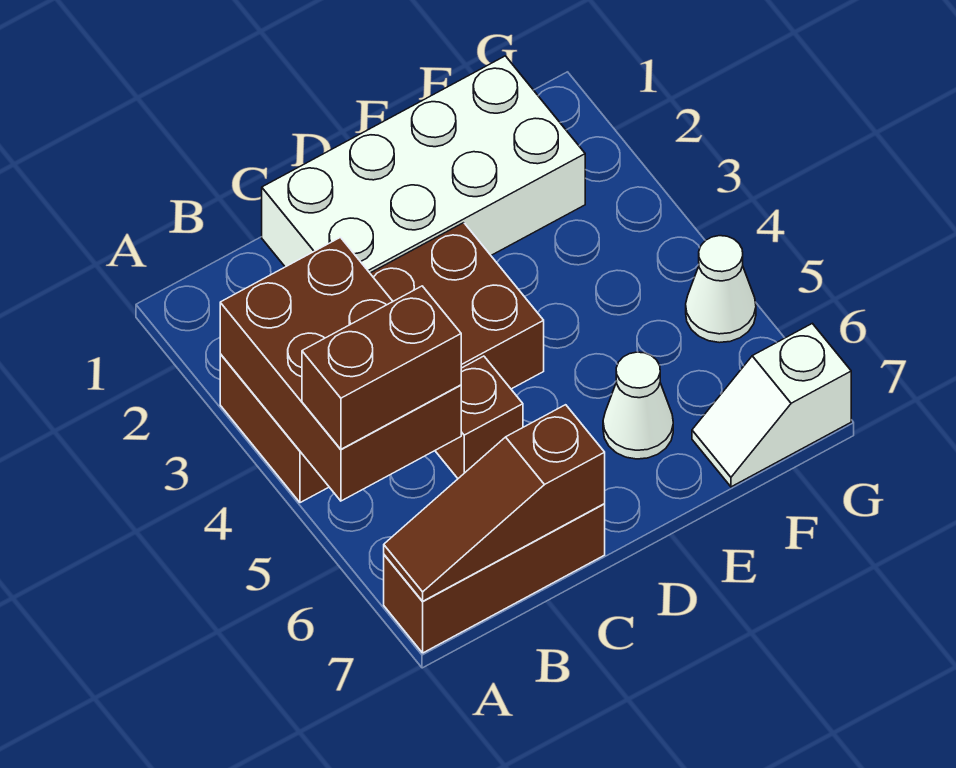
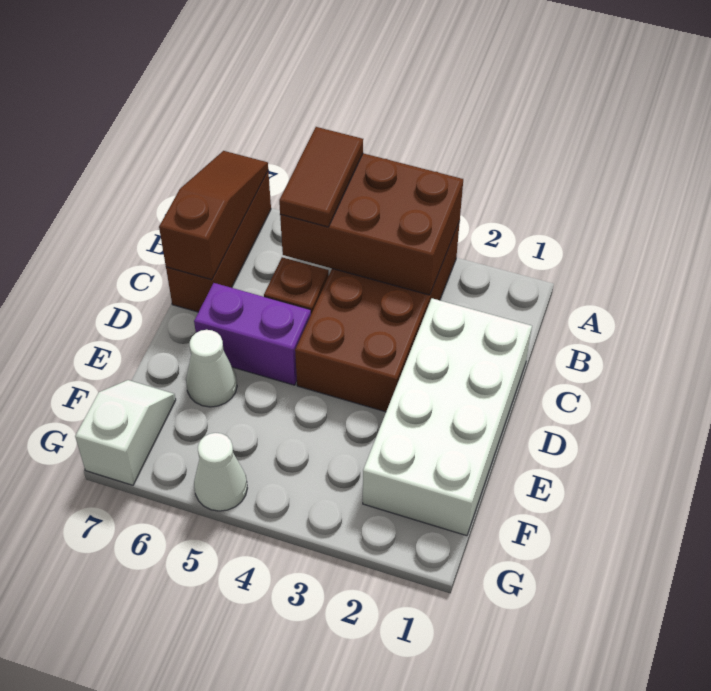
brown brick A5:B5 level 3 -> brown tile A5:B5 level 3
none -> purple brick D5:D6 level 1

